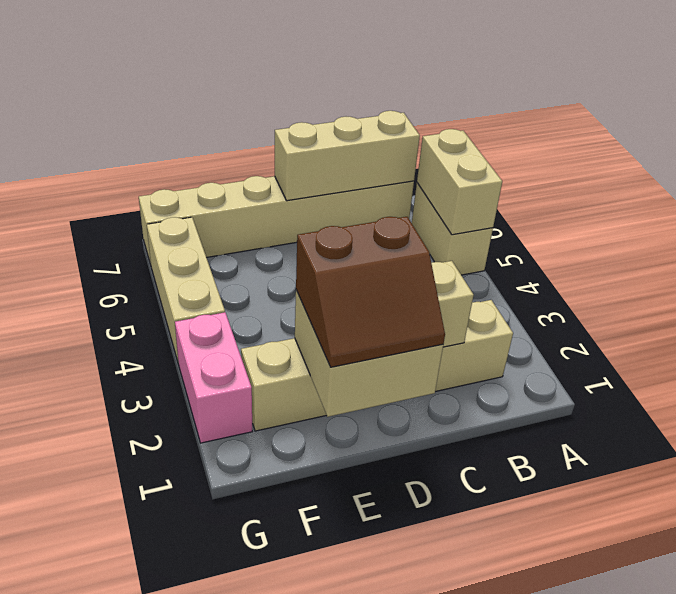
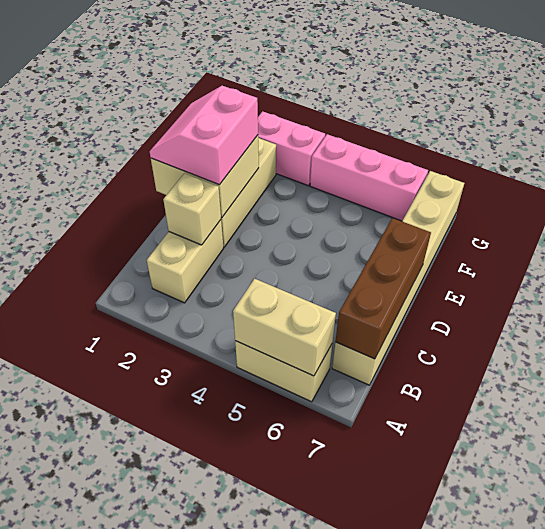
tan brick B7:D7 level 2 -> brown brick B7:D7 level 2
brown slope D1:E2 level 3 top 2 -> pink slope D1:E2 level 3 top 2
tan brick G4:G6 level 1 -> pink brick G4:G6 level 1

